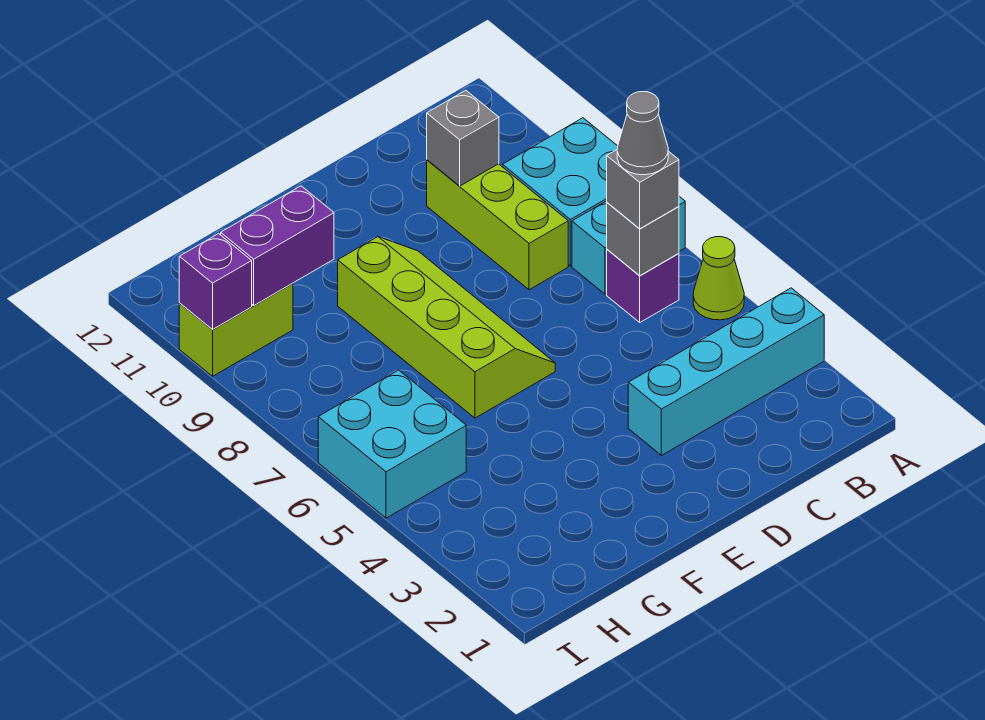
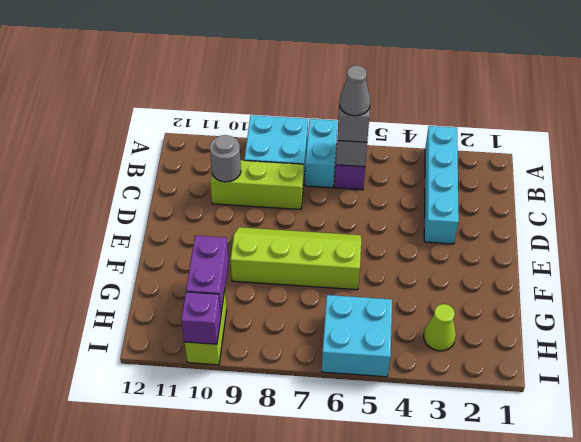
lime cone A5 level 1 -> lime cone H3 level 1
grey brick C10 level 2 -> grey round brick C10 level 2

